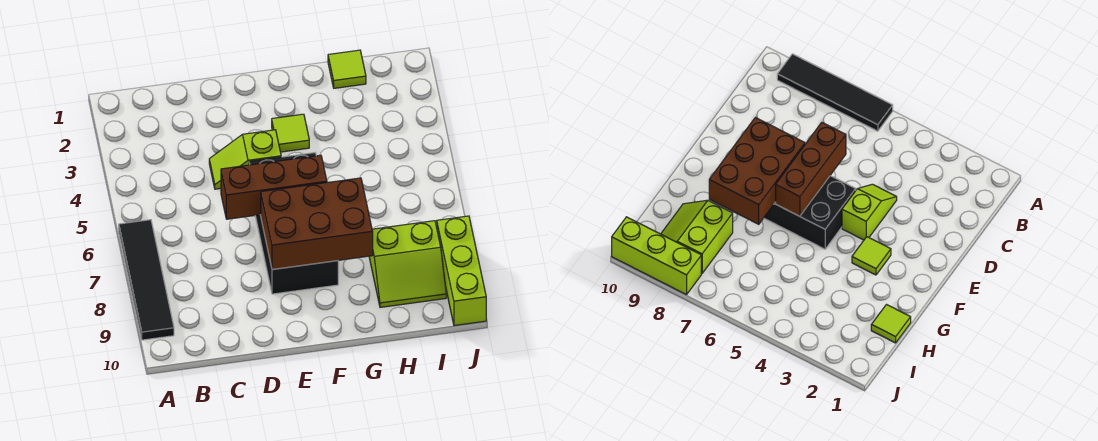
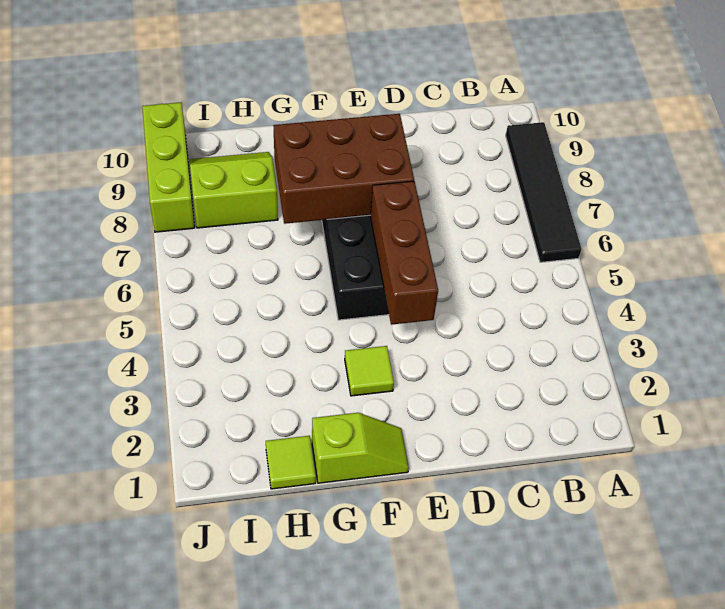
lime slope D4:E4 level 1 top E -> lime slope F1:G1 level 1 top G
brown brick D6:F6 level 2 -> brown brick E4:E6 level 2

